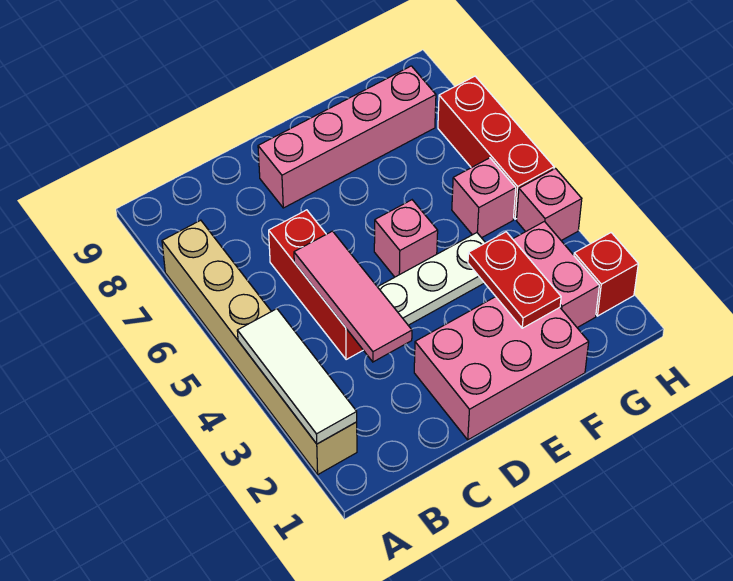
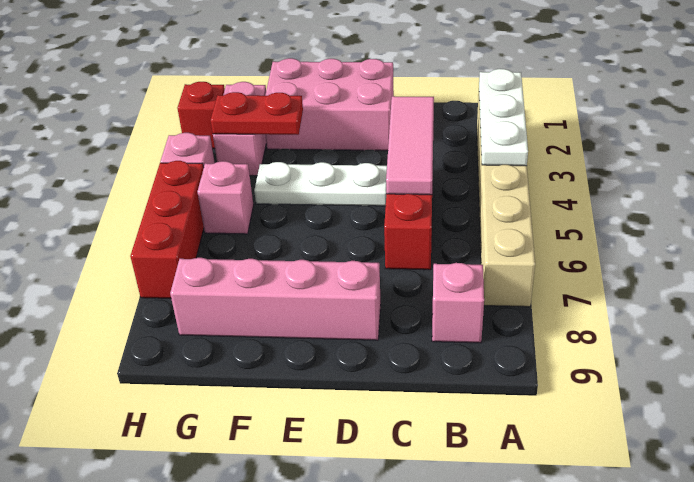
white tile A2:A4 level 2 -> white plate A2:A4 level 2
pink brick E5 level 1 -> pink brick B8 level 1
red plate F2:F3 level 2 -> red plate F3:G3 level 2

